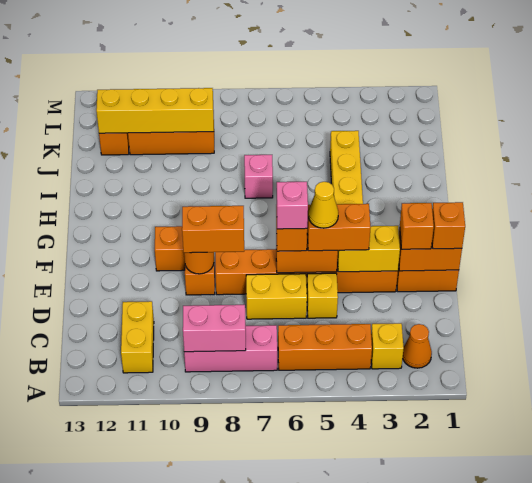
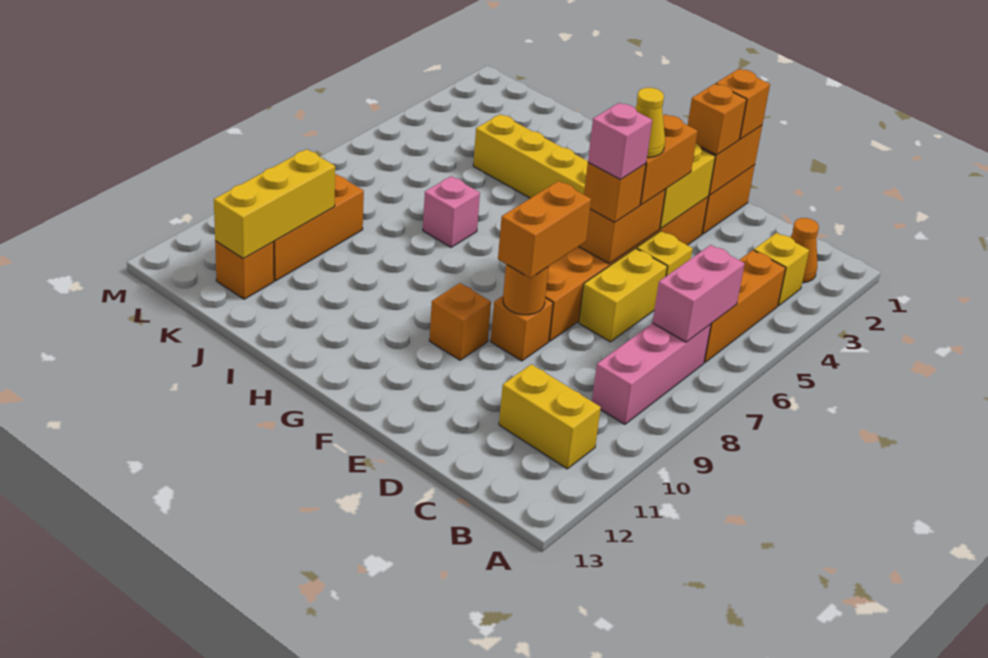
pink brick B8:B9 level 2 -> pink brick B6:B7 level 2
yellow brick K9:K12 level 2 -> yellow brick K10:K12 level 2

